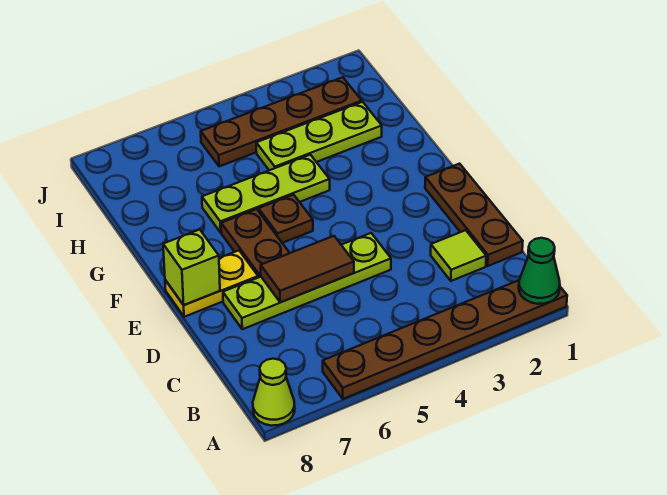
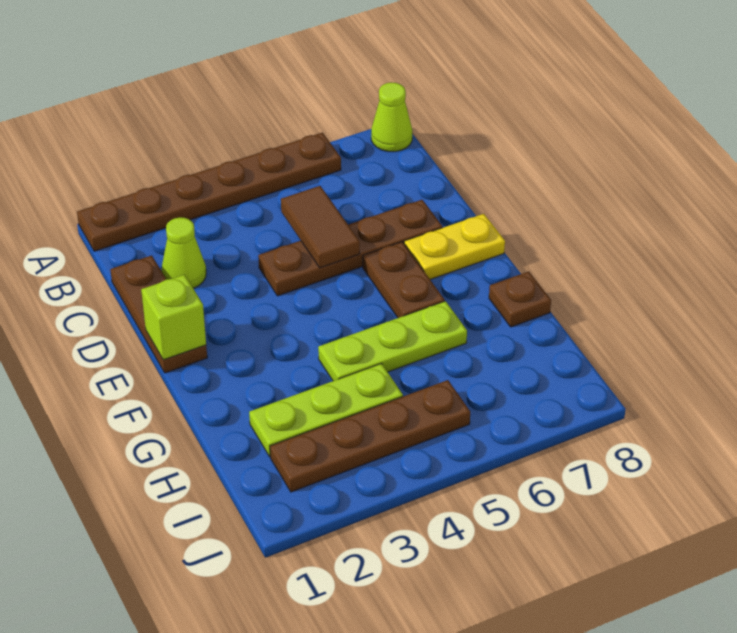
green cone A1 level 2 -> none
lime tile C2 level 1 -> lime cone C2 level 1
lime plate D4:D7 level 1 -> brown plate D4:D7 level 1
brown tile D5:D6 level 2 -> brown tile C5:D5 level 2
lime brick E8 level 2 -> lime brick E1 level 2
brown plate F5 level 1 -> brown plate G8 level 1

